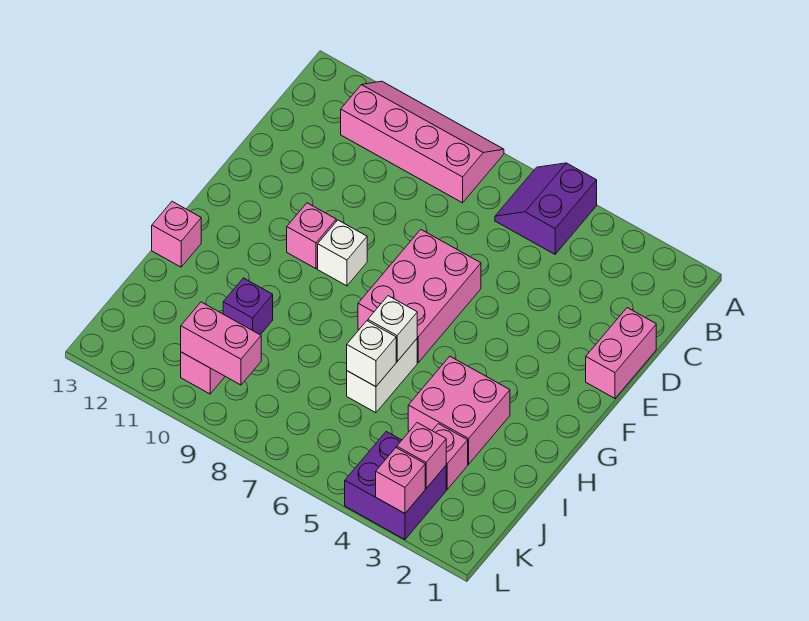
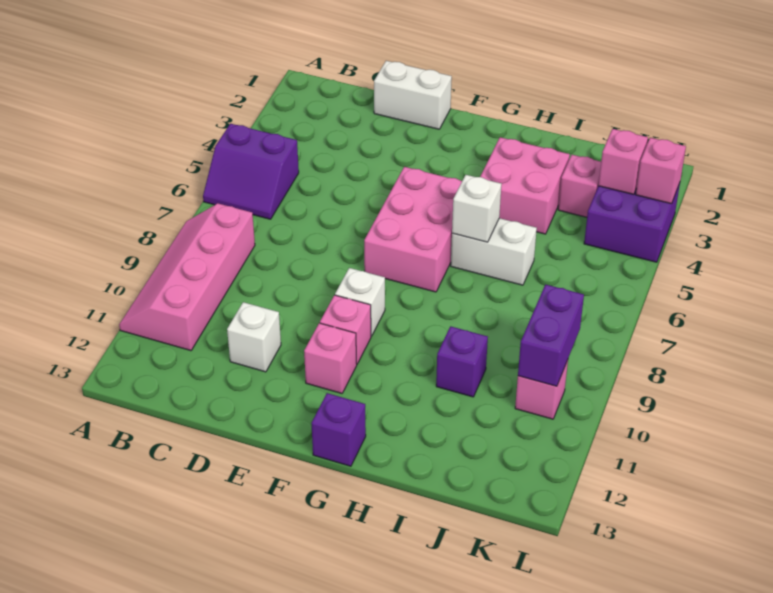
pink brick D1:E1 level 1 -> white brick D1:E1 level 1
pink brick E6:G7 level 1 -> pink brick F5:G7 level 1
none -> purple brick G13 level 1
pink brick H13 level 1 -> pink brick F11 level 1
white brick I6 level 2 -> white brick D11 level 1
pink brick K9:K10 level 2 -> purple brick K9:K10 level 2

